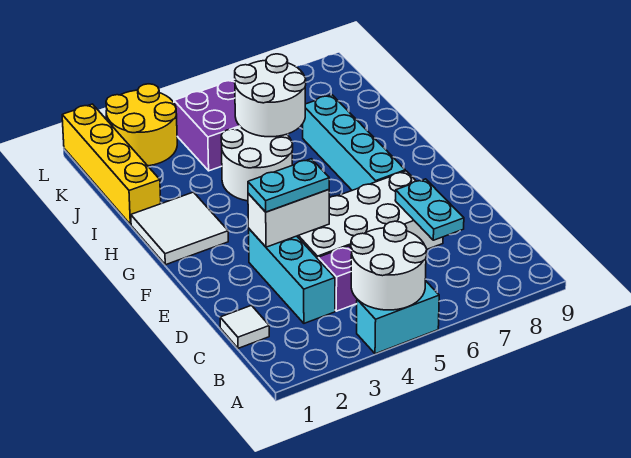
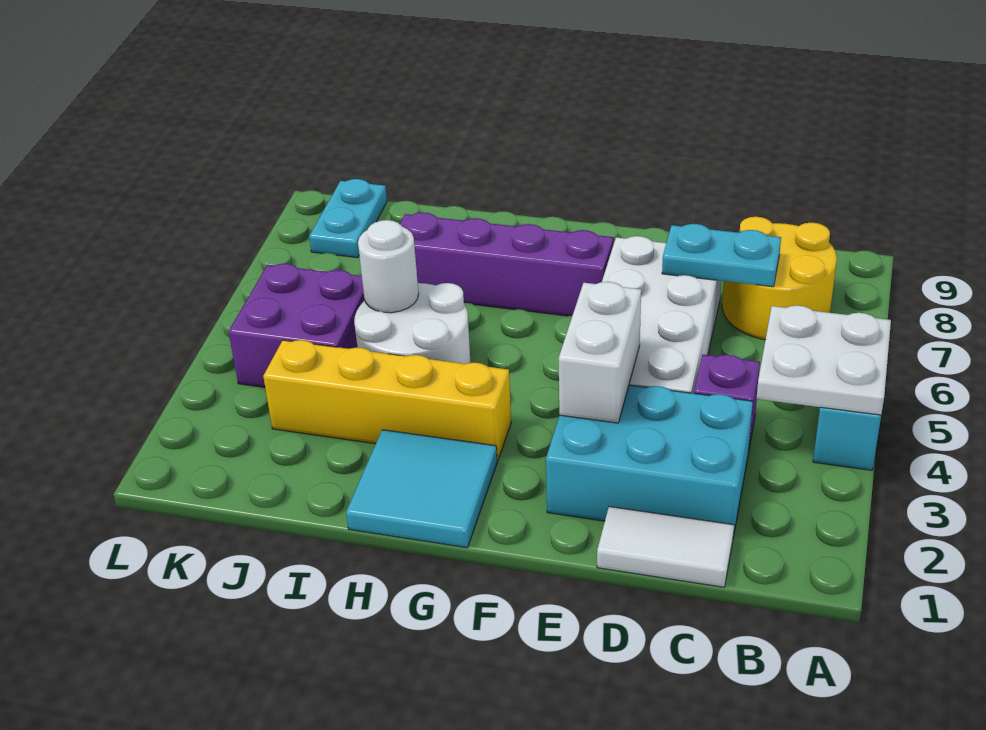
white round brick A4:B5 level 2 -> white plate A4:B5 level 2
white tile C1 level 1 -> white tile C1:D1 level 1
cyan brick C3:E3 level 1 -> cyan brick C2:E3 level 1
cyan plate E3:E4 level 3 -> cyan plate K8:K9 level 1
cyan brick F7:I7 level 1 -> purple brick F7:I7 level 1
white tile G1:H2 level 1 -> cyan tile G1:H2 level 1
yellow brick I1:L1 level 1 -> yellow brick G3:J3 level 1
white round brick I5:J6 level 2 -> white round brick I5 level 2
yellow round brick K2:L3 level 1 -> yellow round brick B7:C8 level 1

